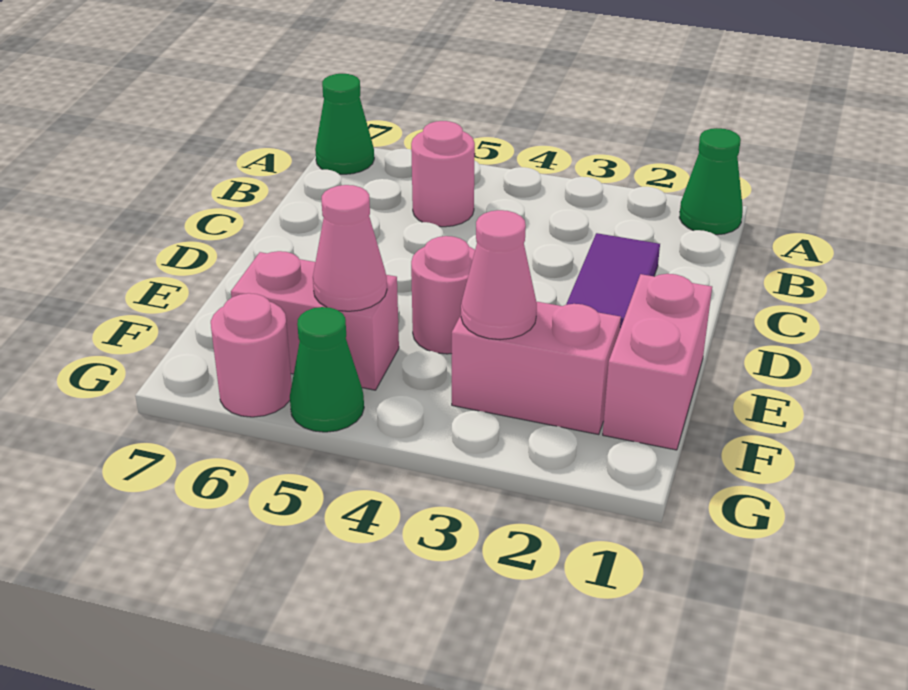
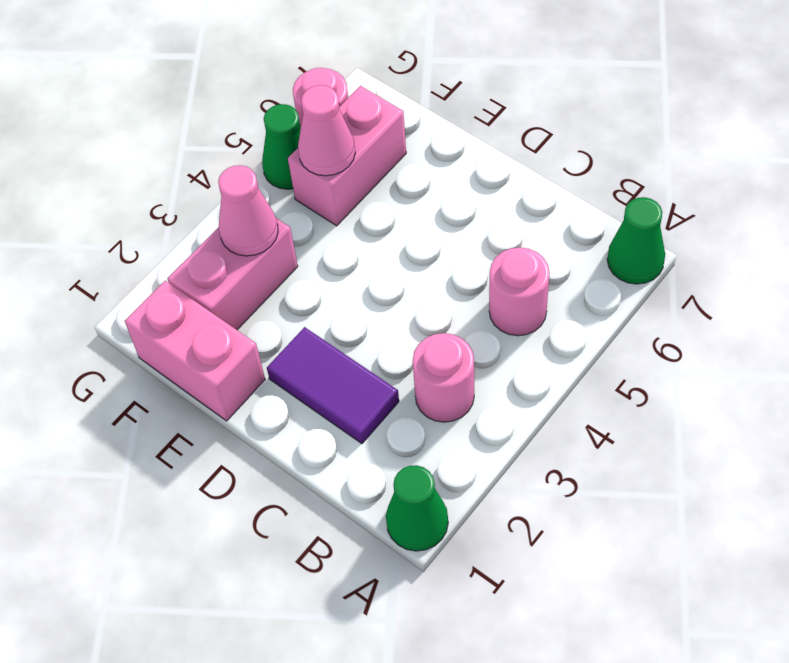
pink round brick E4 level 1 -> pink round brick B3 level 1

